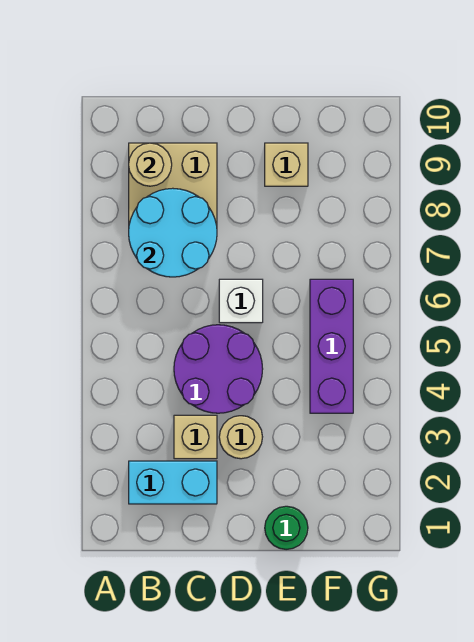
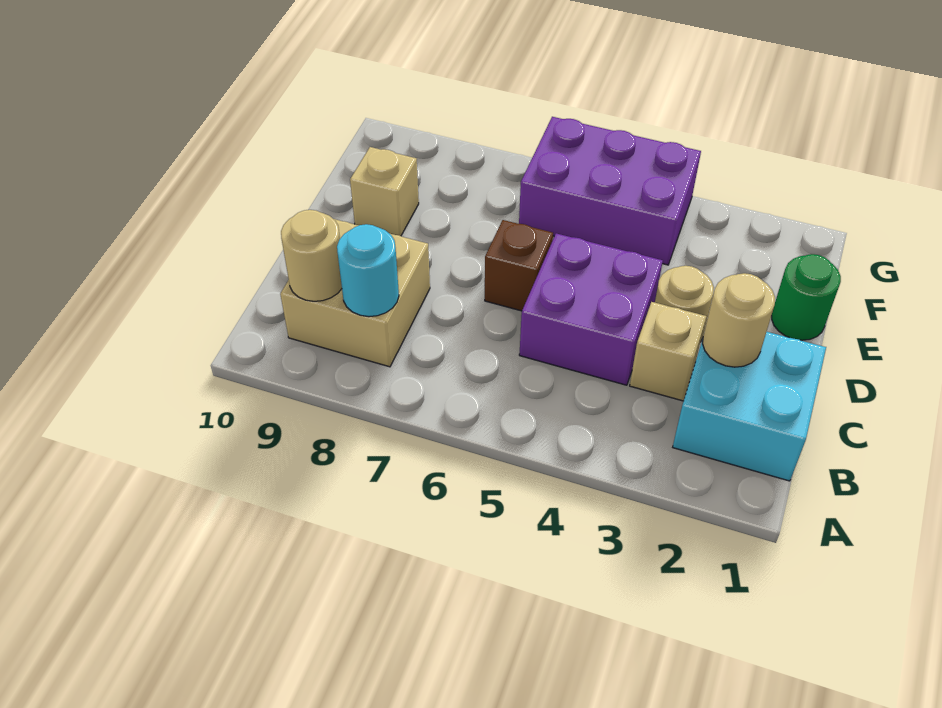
cyan brick B2:C2 level 1 -> cyan brick B1:C2 level 1
cyan round brick B7:C8 level 2 -> cyan round brick B8 level 2
none -> tan round brick C2 level 2
purple round brick C4:D5 level 1 -> purple brick C4:D5 level 1
white brick D6 level 1 -> brown brick D6 level 1
purple brick F4:F6 level 1 -> purple brick F4:G6 level 1

